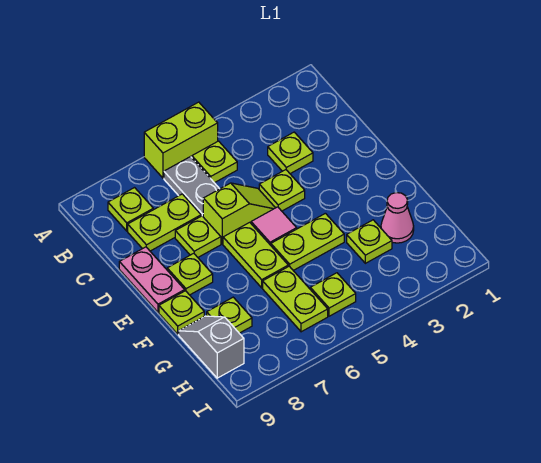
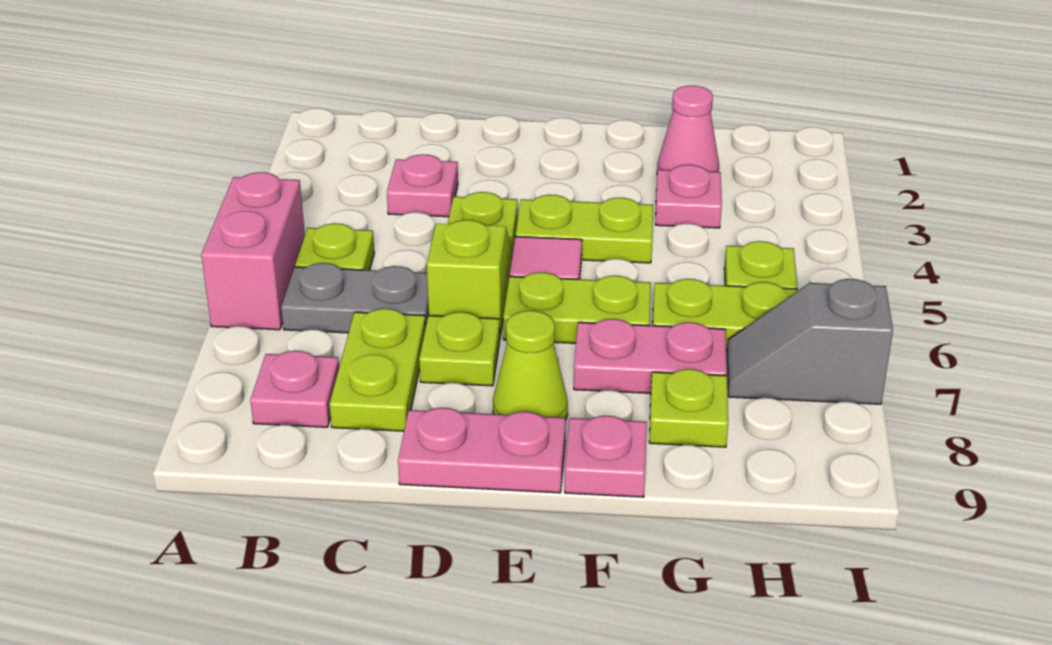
lime brick A5:A6 level 1 -> pink brick A5:A6 level 1
lime plate B8 level 1 -> pink plate B8 level 1
lime plate C3 level 1 -> pink plate C3 level 1
lime plate E8 level 1 -> lime cone E8 level 1
lime plate F4:F5 level 1 -> lime plate E4:F4 level 1
none -> pink plate F7:G7 level 1
lime plate F9 level 1 -> pink plate F9 level 1
lime plate G3 level 1 -> pink plate G3 level 1
grey slope G9:H9 level 1 top H -> grey slope H7:I7 level 1 top I

